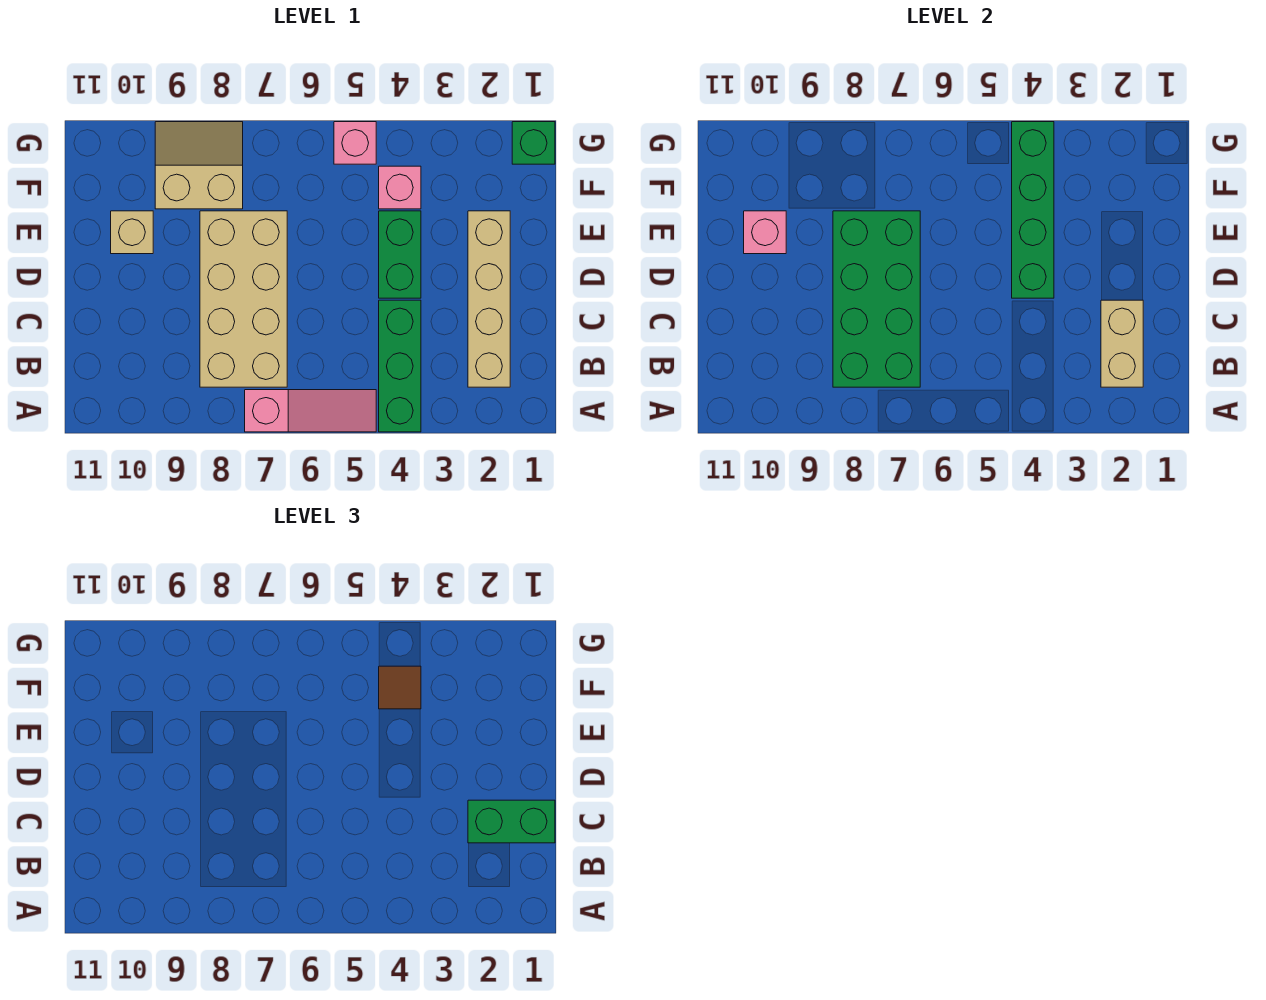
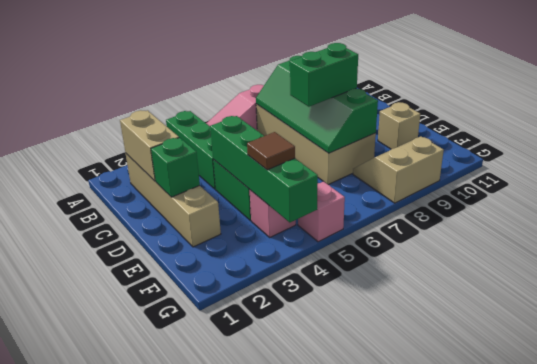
green brick B7:E8 level 2 -> green slope B7:E8 level 2 top 8
green brick C1:C2 level 3 -> green brick D7:D8 level 3
pink brick E10 level 2 -> none
tan slope F8:G9 level 1 top F -> tan slope F8:G9 level 1 top G
green brick G1 level 1 -> green brick D2 level 2

